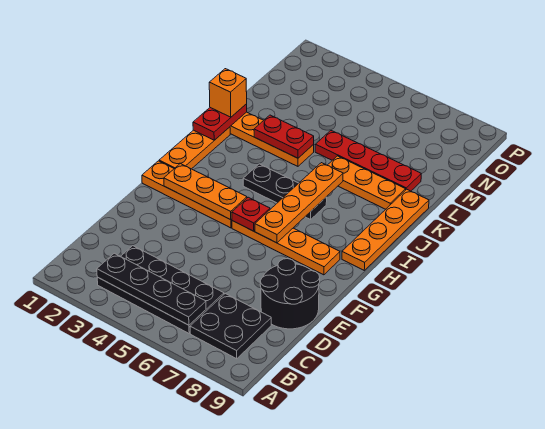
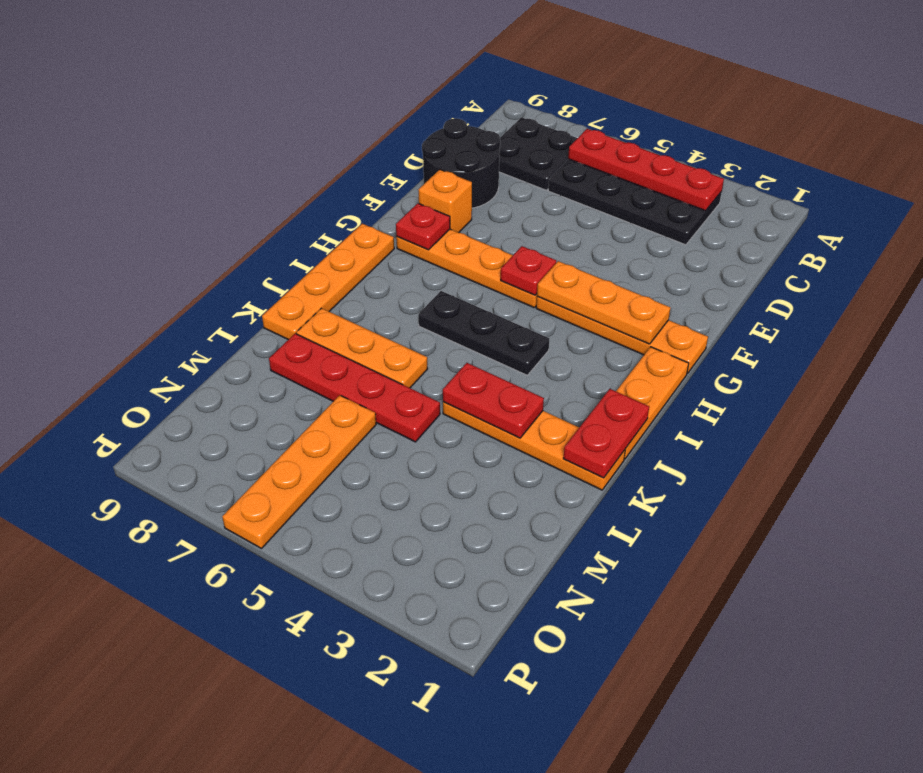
black plate B3:B6 level 2 -> red plate B3:B6 level 2
orange plate G6:J6 level 2 -> orange plate M6:P6 level 1
none -> red plate G8 level 2
orange brick K1 level 3 -> orange brick F8 level 1

